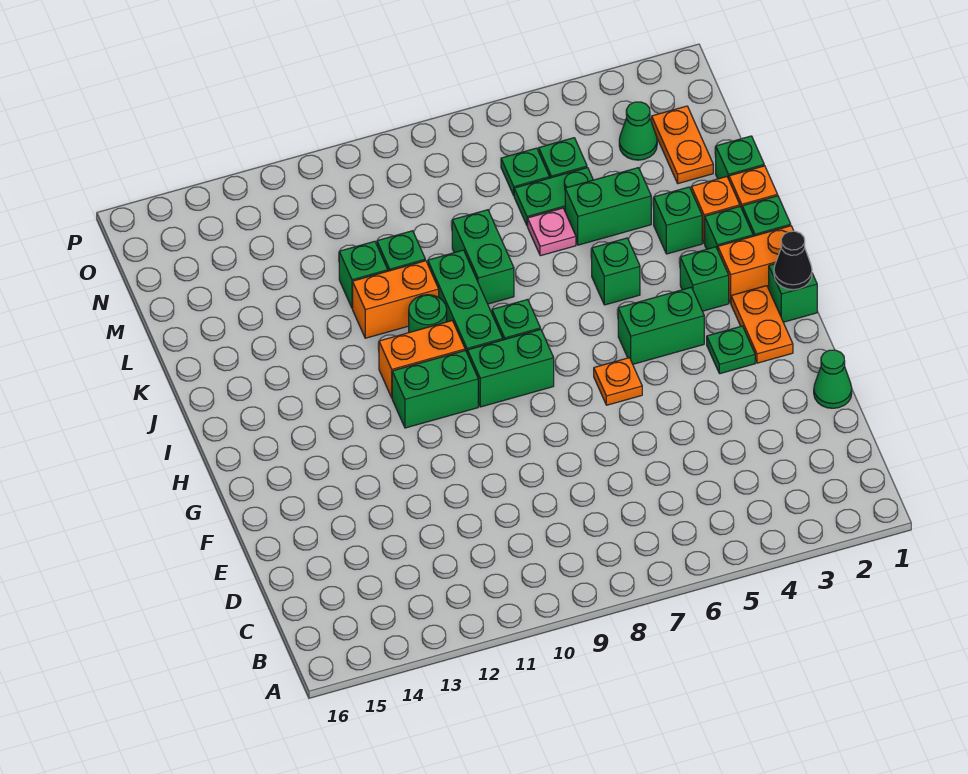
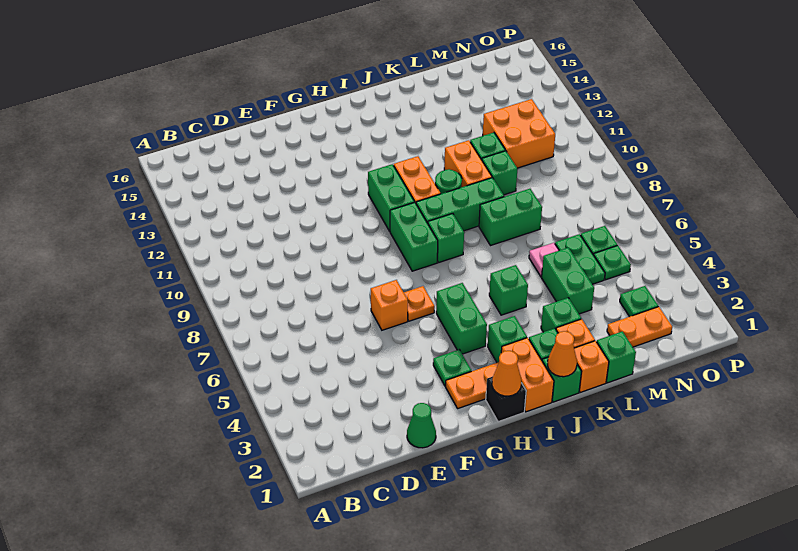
none -> orange brick F6 level 1
green brick H1 level 1 -> black brick H1 level 1
black cone H1 level 2 -> orange cone H1 level 2
none -> orange cone J1 level 2
none -> orange brick M11:N12 level 1
green cone N3 level 1 -> green plate N3 level 1

